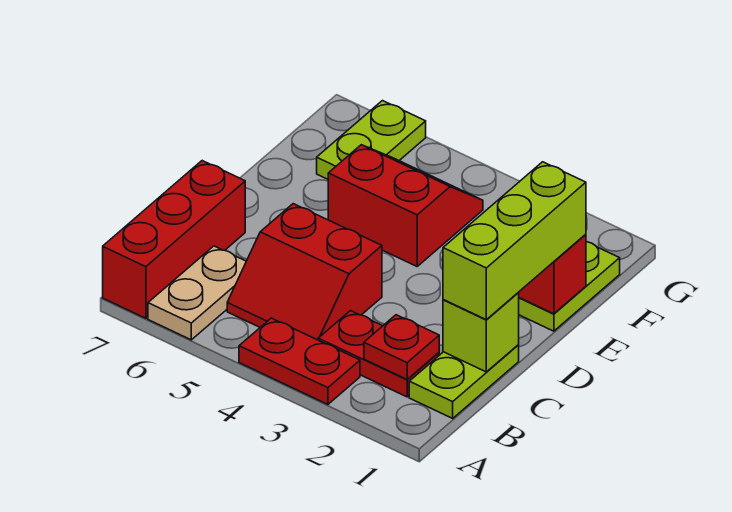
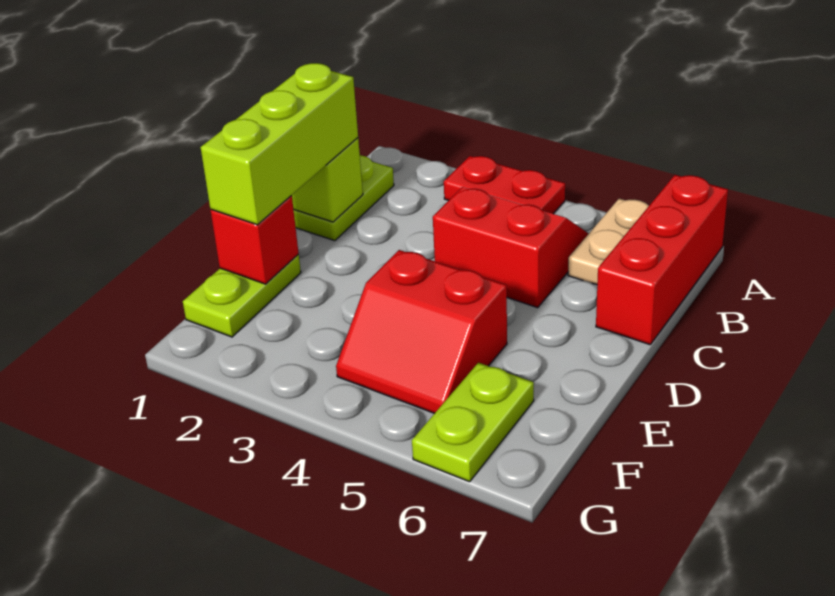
red plate B2:B3 level 1 -> none
red plate B2 level 2 -> none

